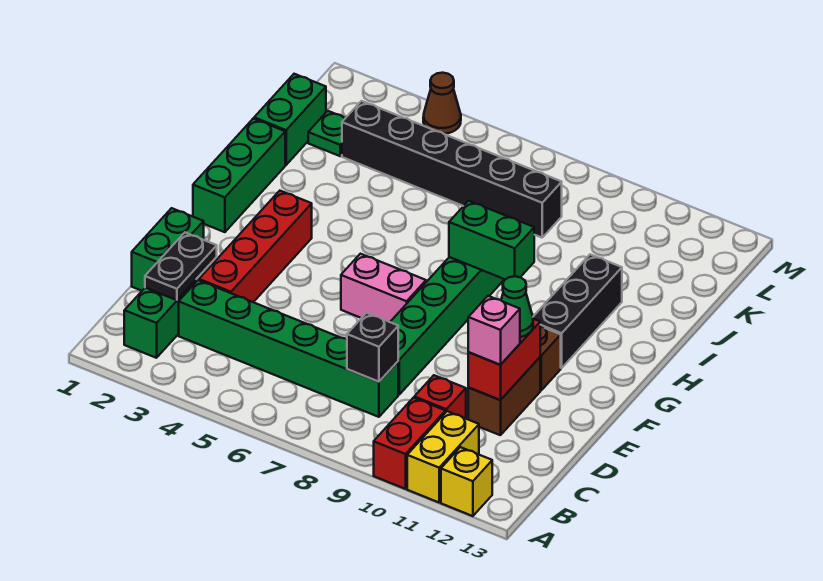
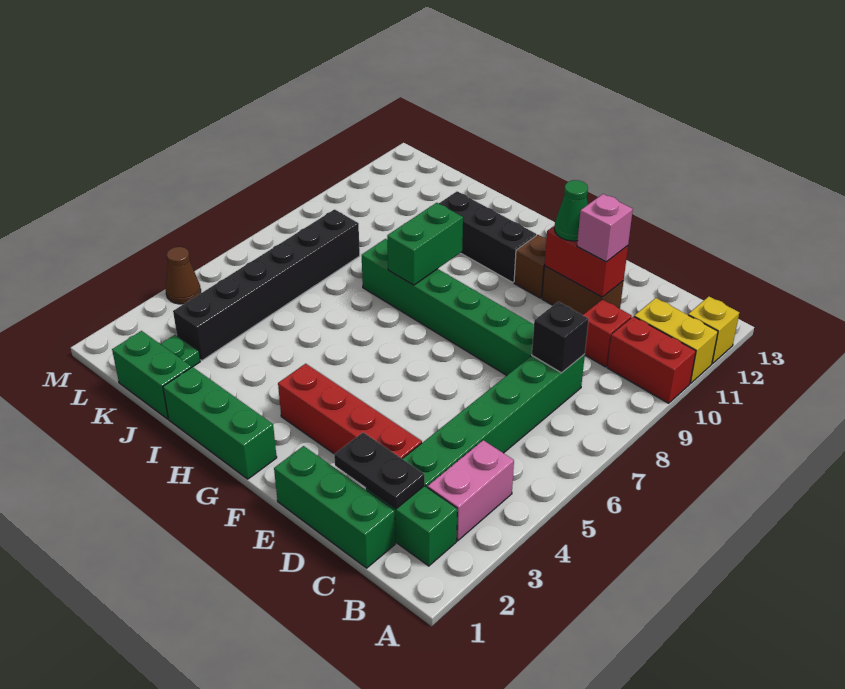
green brick D1:E1 level 1 -> green brick C1:E1 level 1
pink brick F6:F7 level 1 -> pink brick B3:B4 level 1

